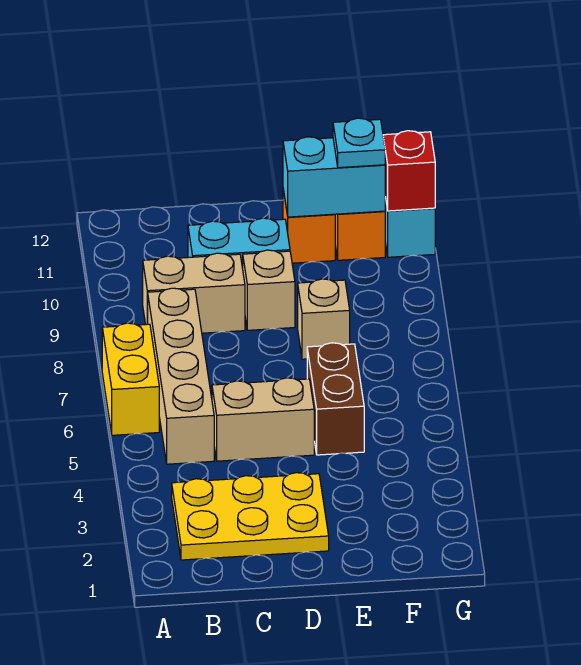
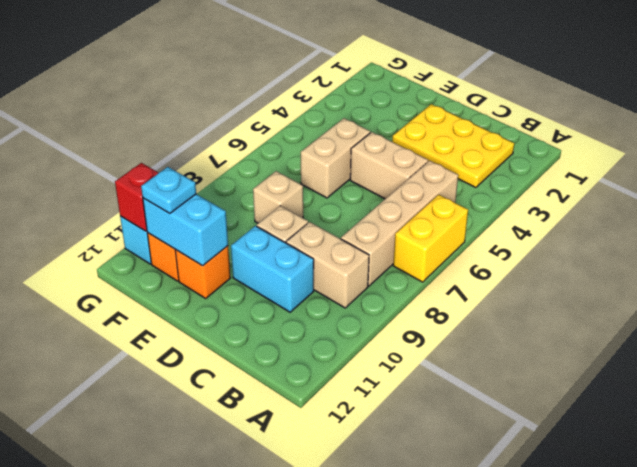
brown brick E5:E6 level 1 -> tan brick E5:E6 level 1

